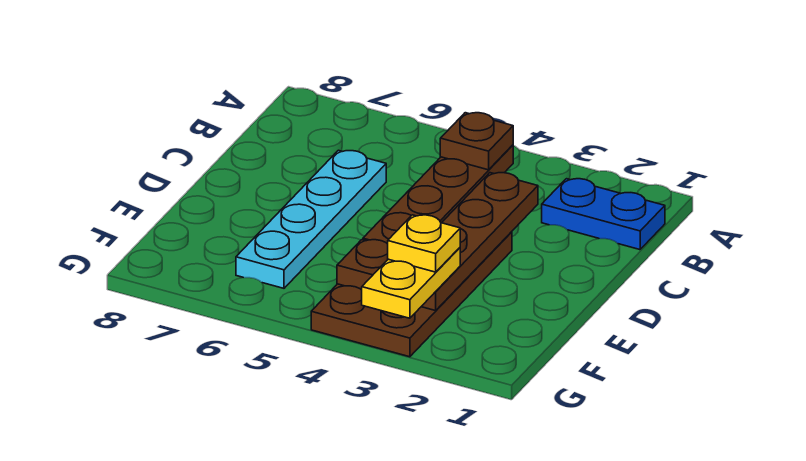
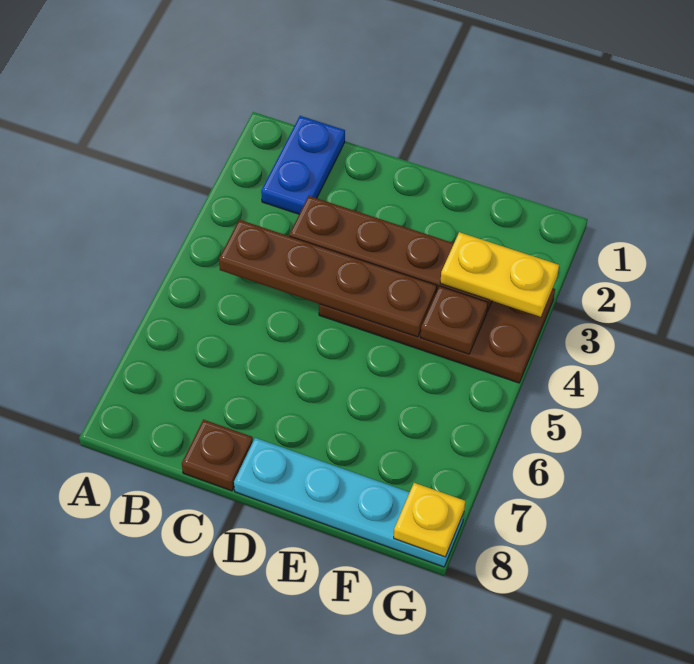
brown plate B4 level 3 -> brown plate C8 level 1
cyan plate C6:F6 level 1 -> cyan plate D8:G8 level 1
yellow plate F3 level 4 -> yellow plate G8 level 2

